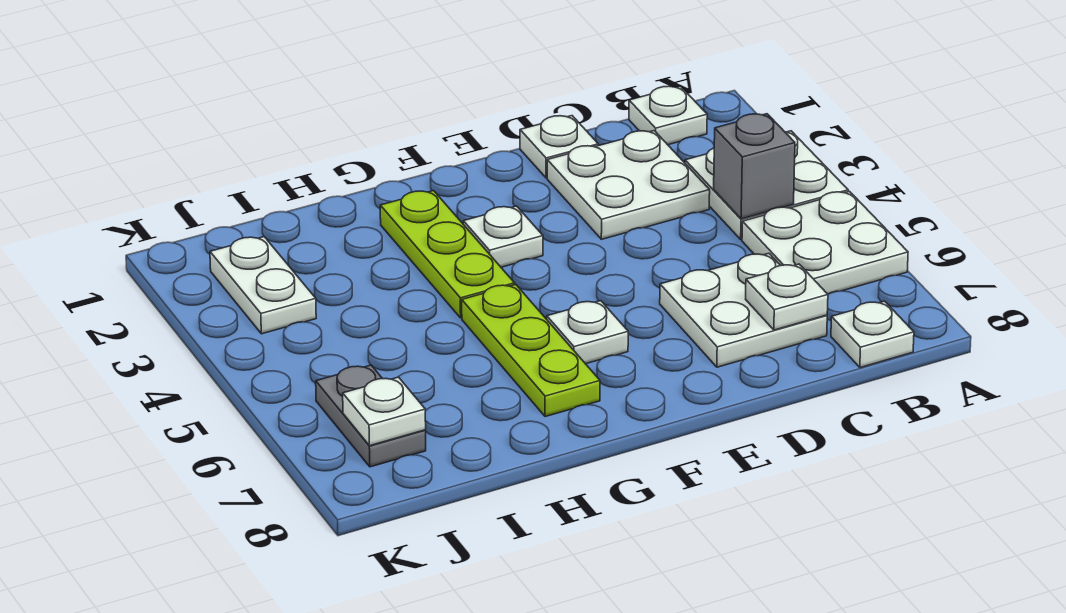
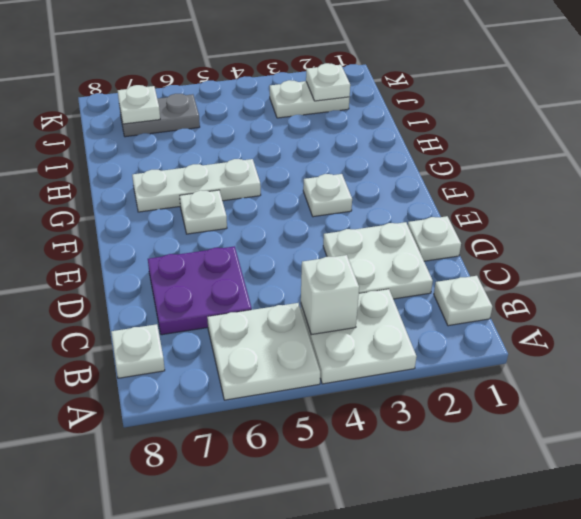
grey brick B4 level 2 -> white brick B4 level 2
white plate C6:D7 level 1 -> purple plate C6:D7 level 1
white plate C7 level 2 -> white plate J2 level 2
lime plate G2:G4 level 1 -> none
lime plate G5:G7 level 1 -> white plate G5:G7 level 1

